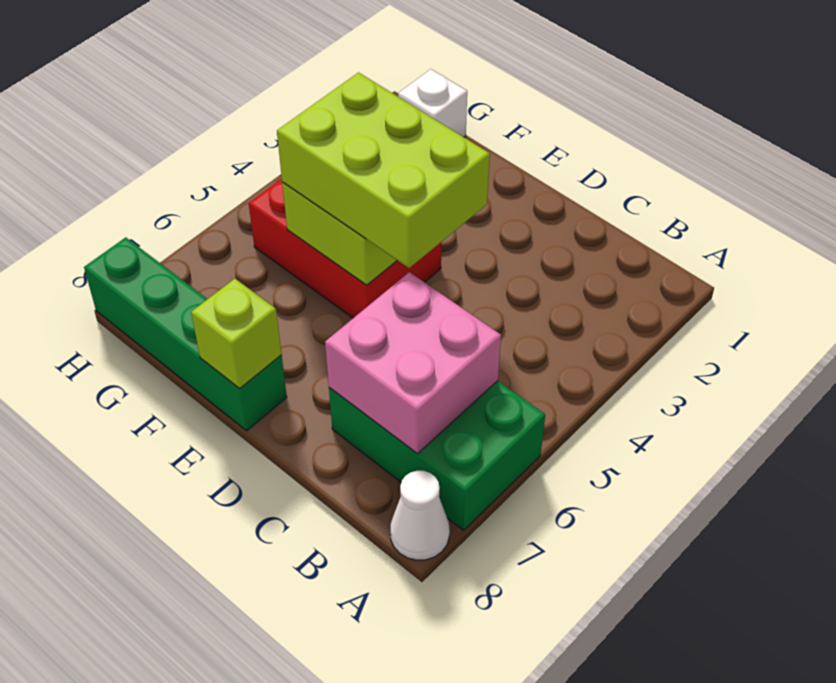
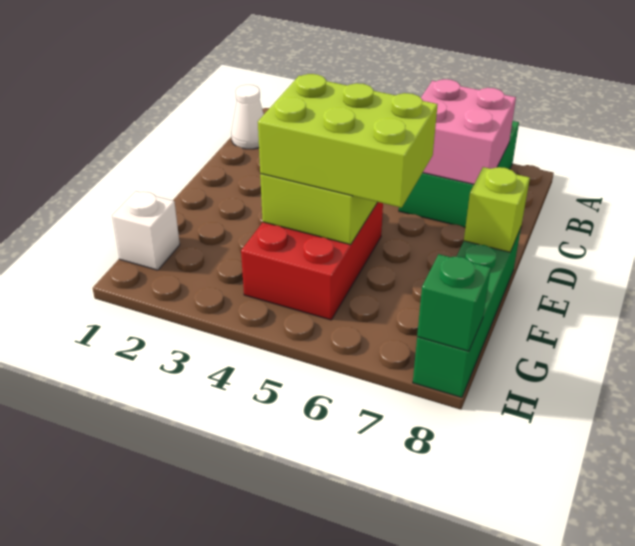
white cone A8 level 1 -> white cone B1 level 1
lime brick D4:F5 level 3 -> lime brick E4:F6 level 3
none -> green brick H8 level 2

